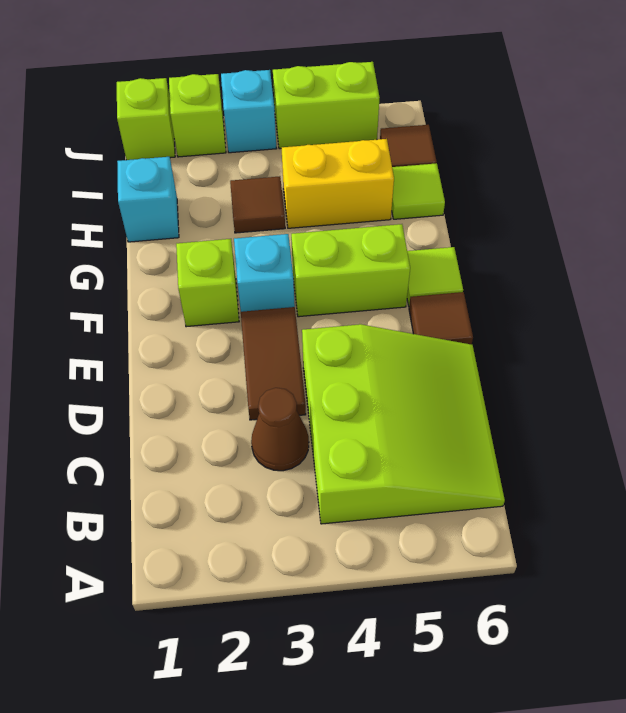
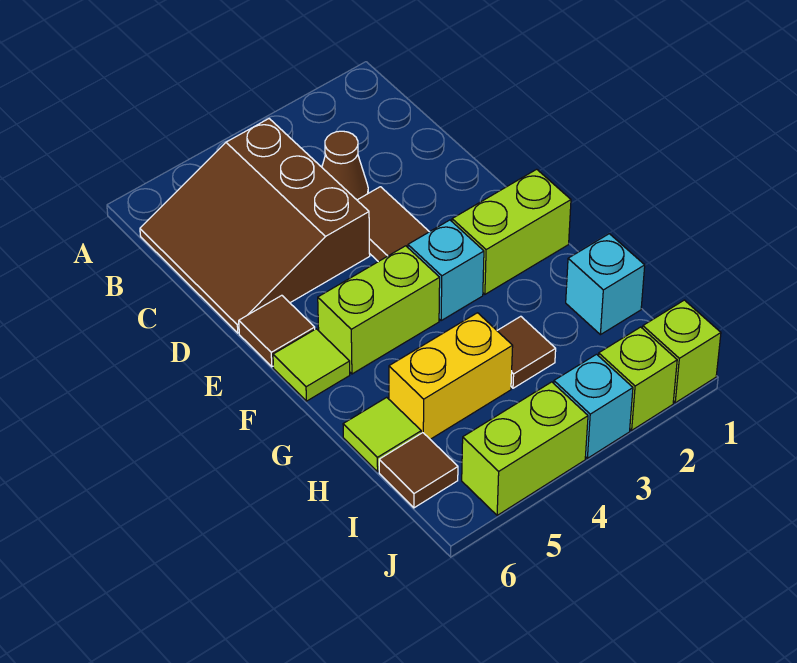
lime slope B4:D6 level 1 top 4 -> brown slope B4:D6 level 1 top 4
lime brick F2 level 1 -> lime brick F1:F2 level 1

